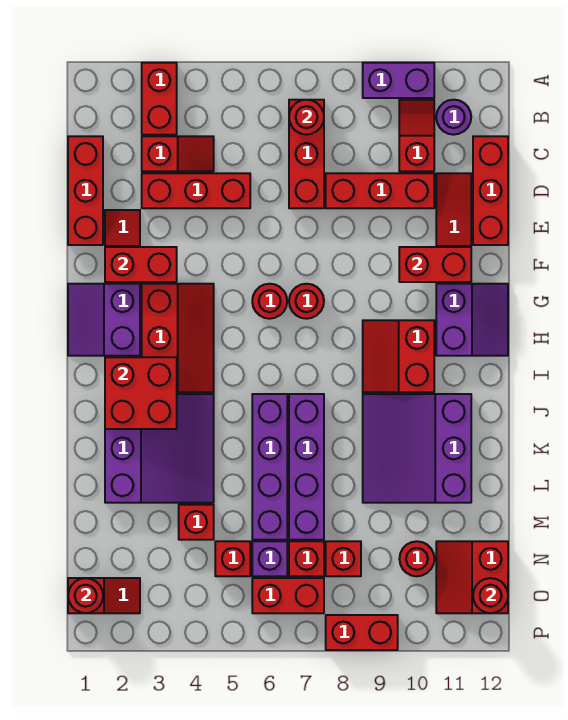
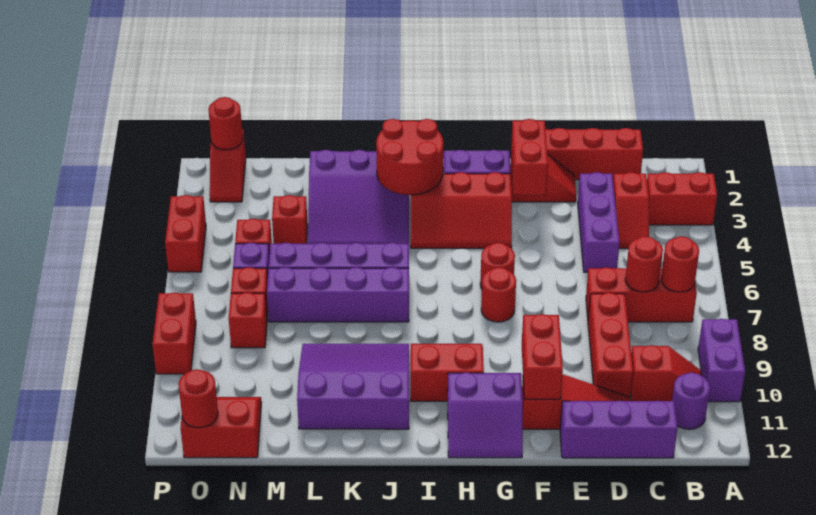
red brick C12:E12 level 1 -> purple brick C12:E12 level 1
red brick D3:D5 level 1 -> purple brick D3:D5 level 1
red brick I2:J3 level 2 -> red round brick I2:J3 level 2
red round brick N10 level 1 -> red round brick C7 level 2
red brick O6:O7 level 1 -> red brick P4:P5 level 1

